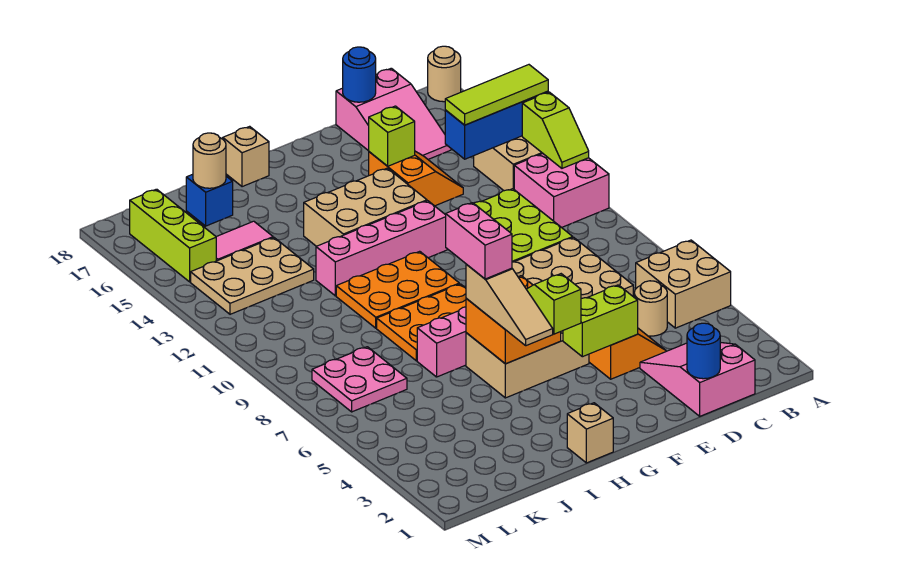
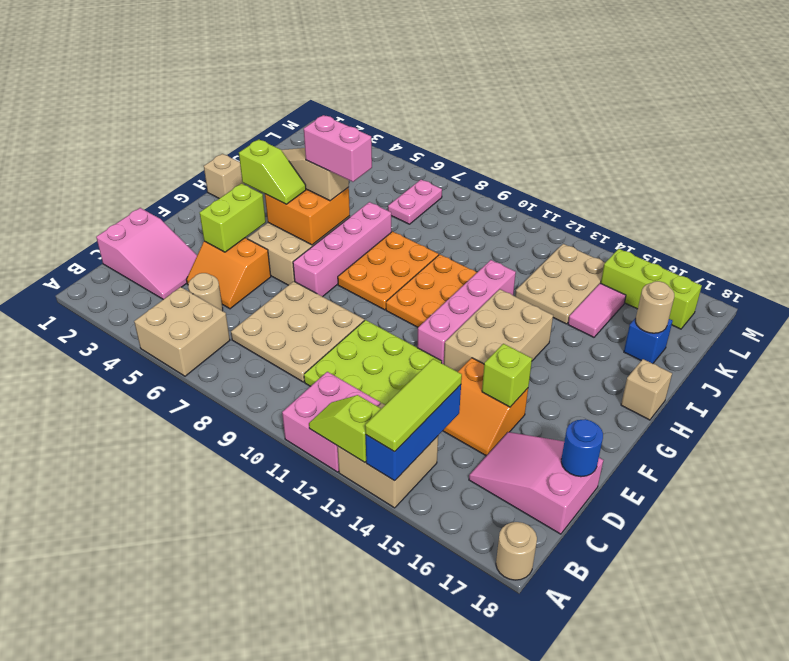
blue round brick D1 level 2 -> none
pink plate K7:L8 level 1 -> pink plate K7:L7 level 1

